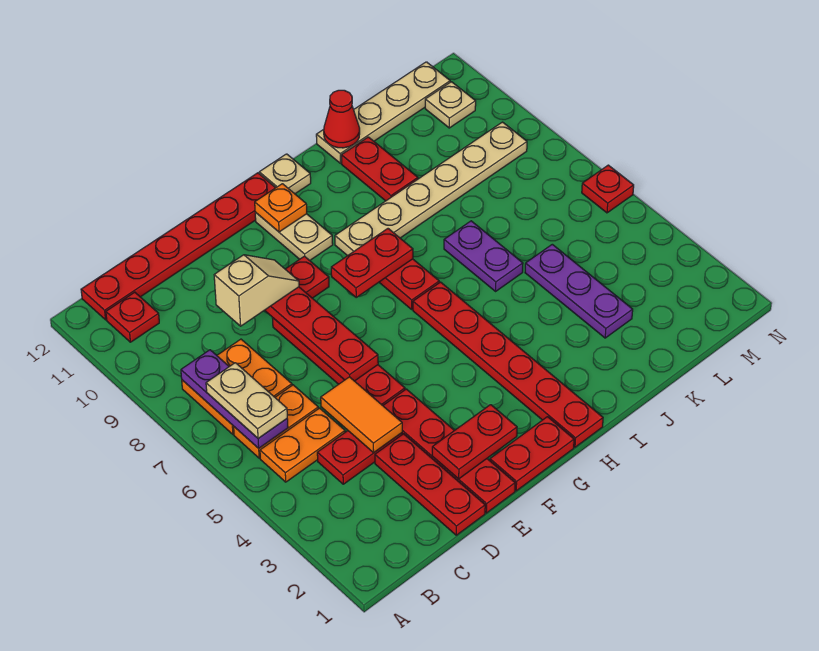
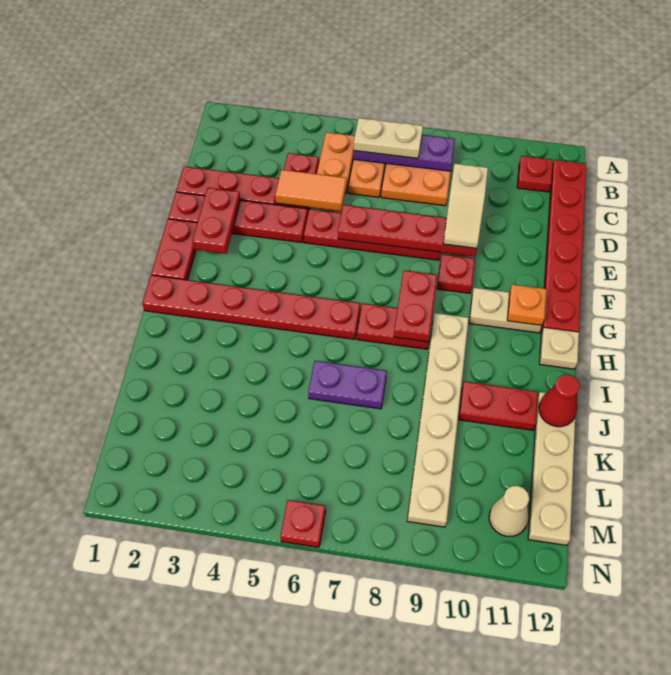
purple plate K3:K5 level 1 -> none
tan plate M11 level 1 -> tan cone M11 level 1

